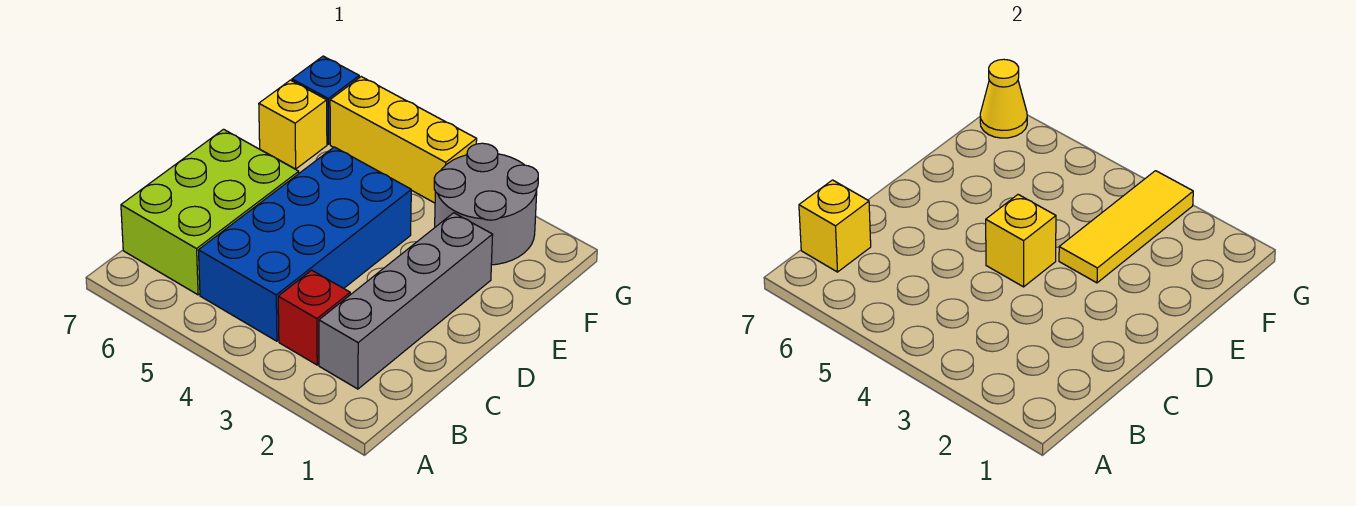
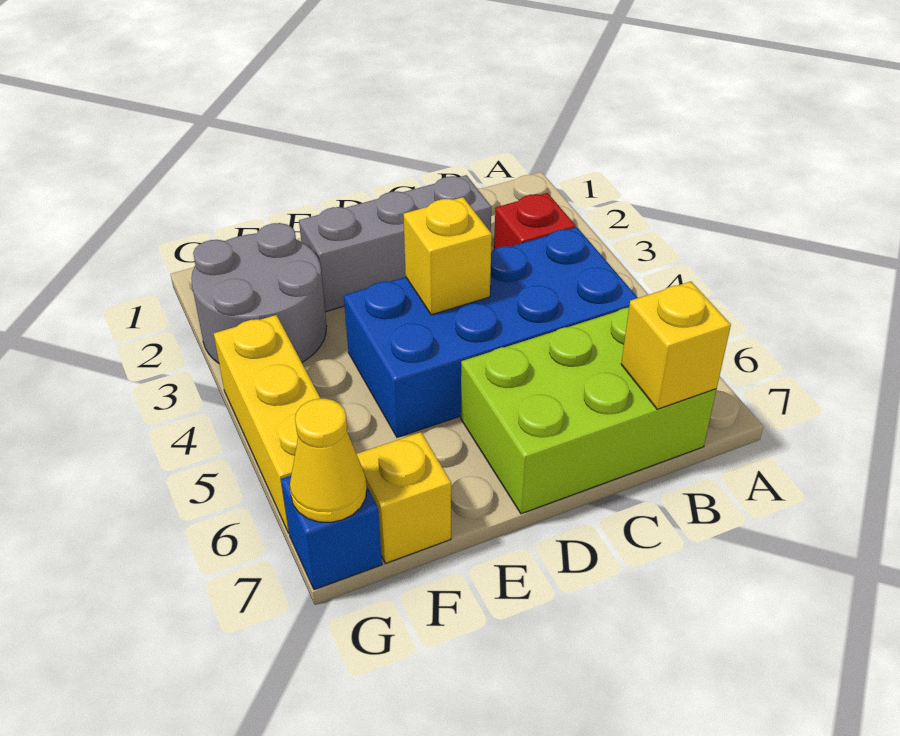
grey brick B2:E2 level 1 -> grey brick C2:E2 level 1
yellow tile E3:G3 level 2 -> none

